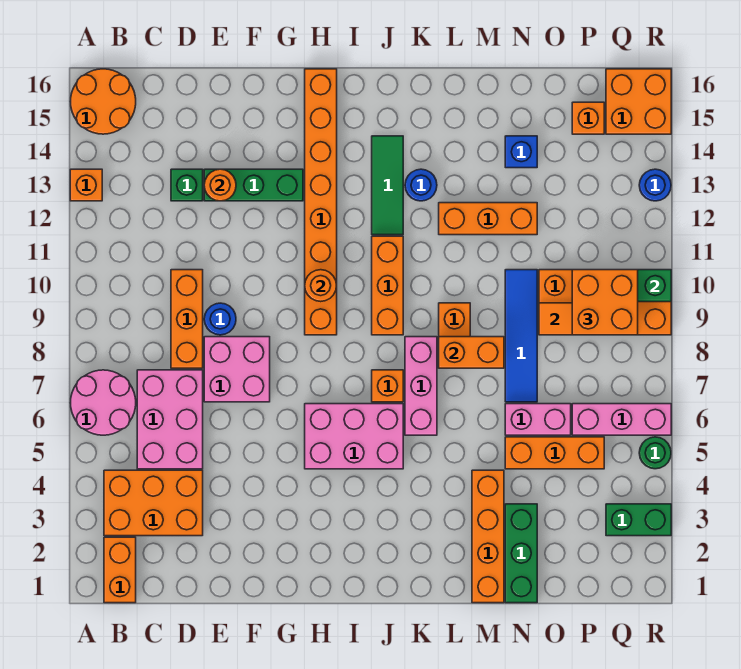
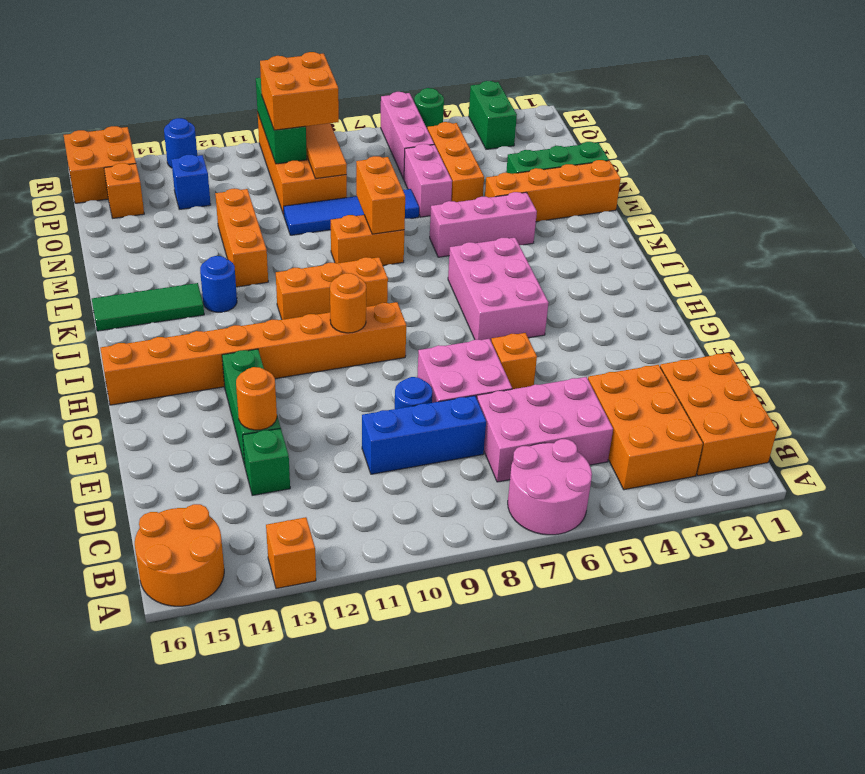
orange brick B1:B2 level 1 -> orange brick B1:D2 level 1
orange brick D8:D10 level 1 -> blue brick D8:D10 level 1
orange brick J7 level 1 -> orange brick F6 level 1
green tile J12:J14 level 1 -> green tile K14:K16 level 1
pink brick K6:K8 level 1 -> pink brick L4:L6 level 1
blue brick N14 level 1 -> blue brick P13 level 1

